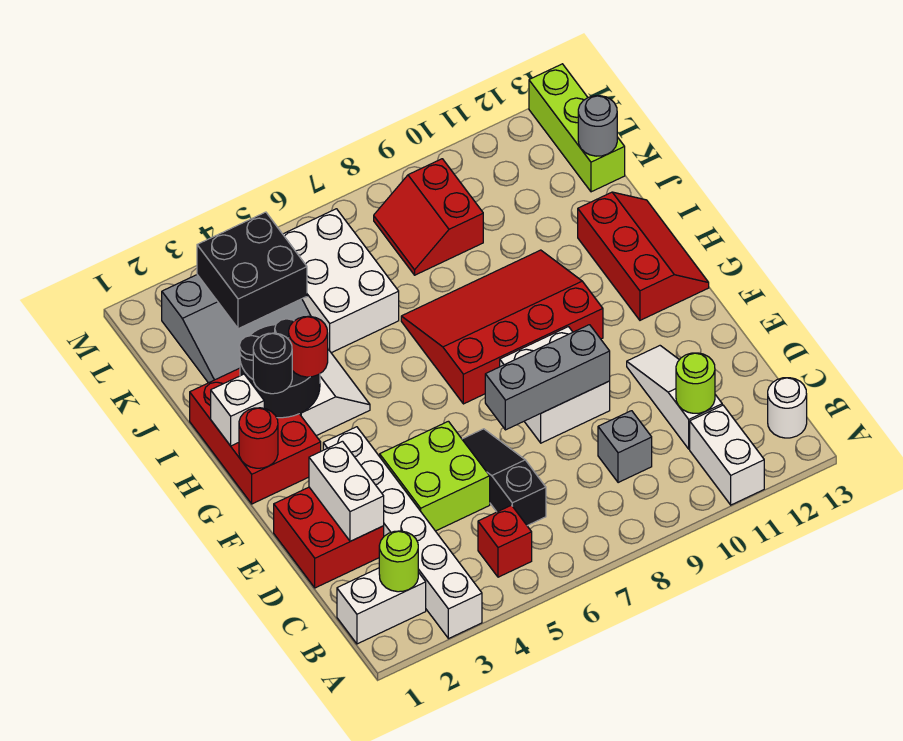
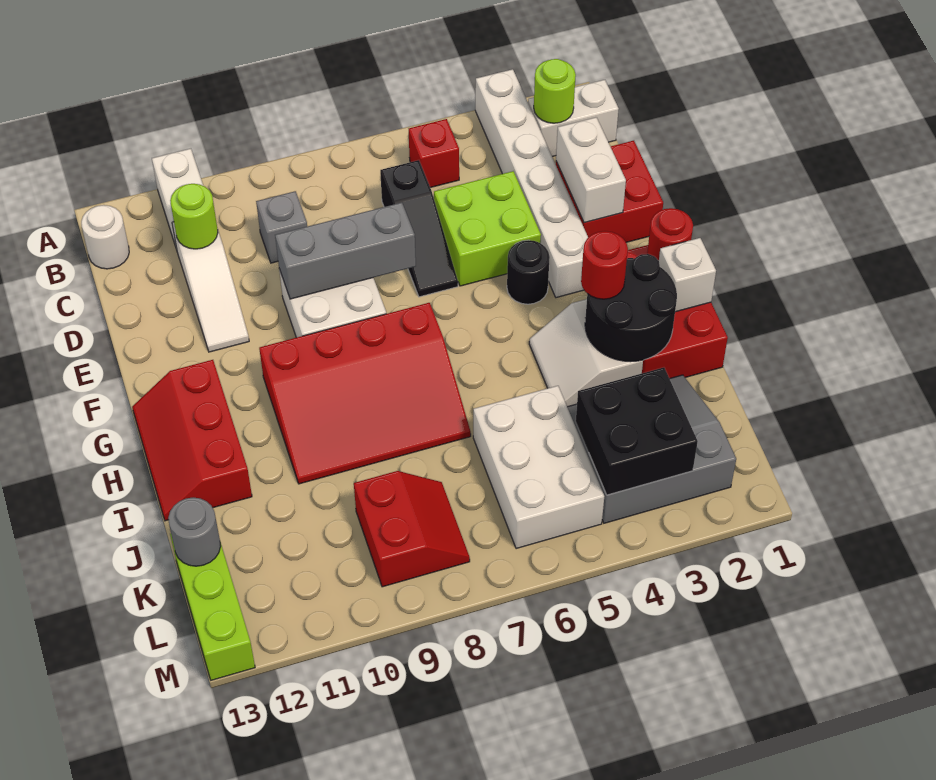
black round brick H2 level 3 -> black round brick F4 level 1

